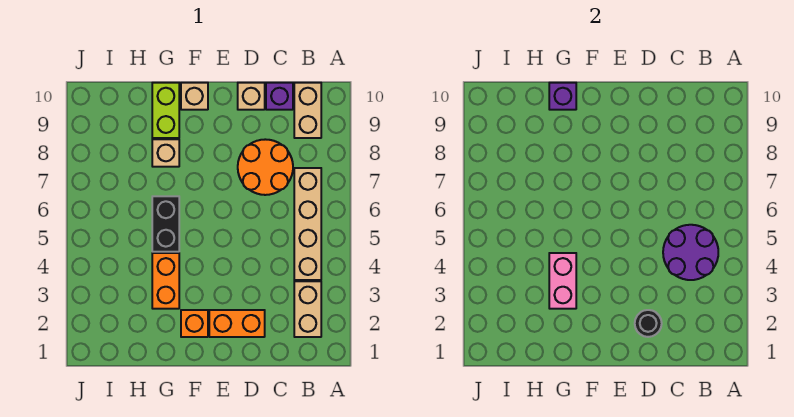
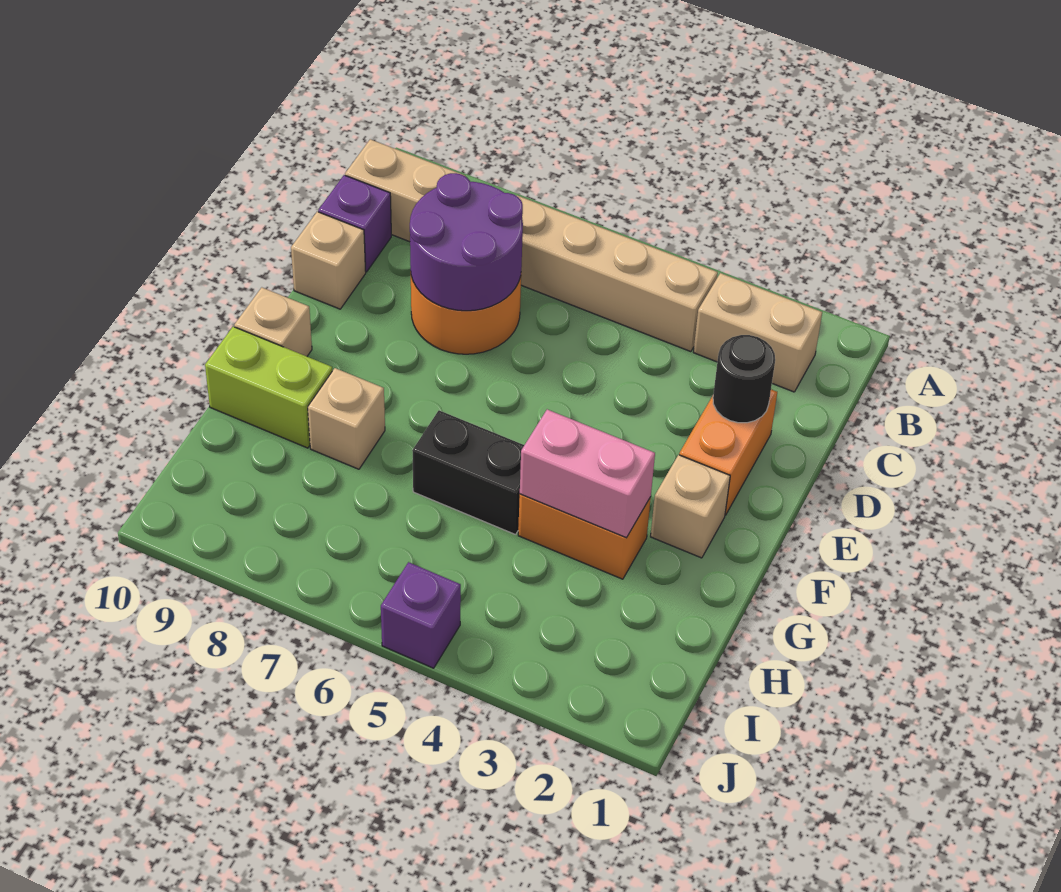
purple round brick B4:C5 level 2 -> purple round brick C7:D8 level 2
orange brick F2 level 1 -> tan brick F2 level 1
purple brick G10 level 2 -> purple brick J5 level 1

